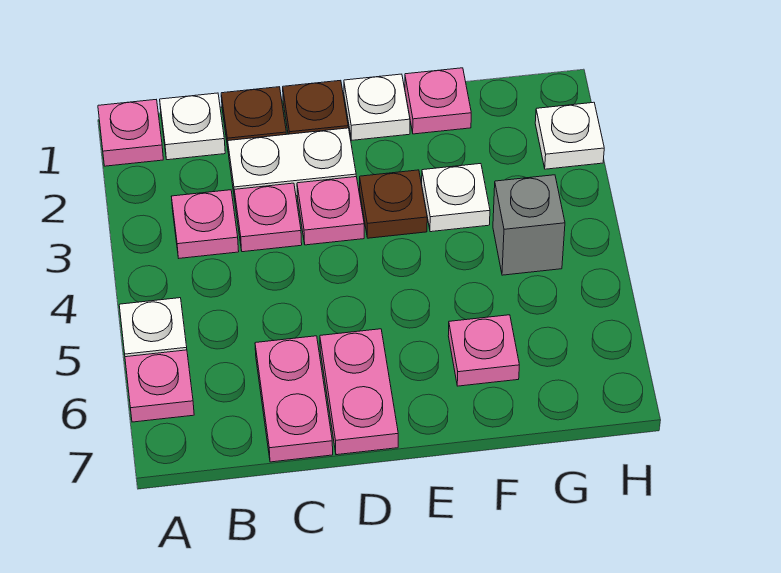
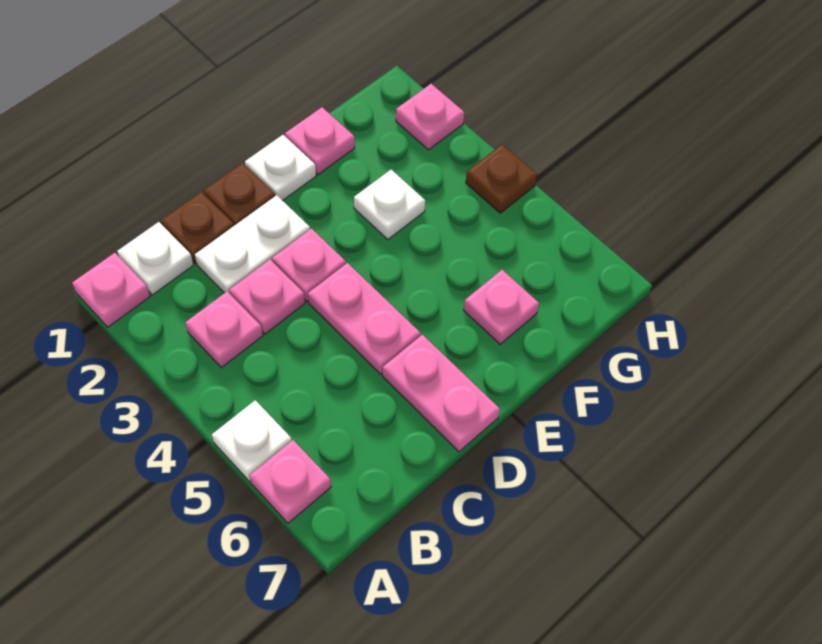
pink plate C6:C7 level 1 -> pink plate D4:D5 level 1
brown plate E3 level 1 -> brown plate H4 level 1
grey brick G4 level 1 -> none
white plate H2 level 1 -> pink plate H2 level 1

